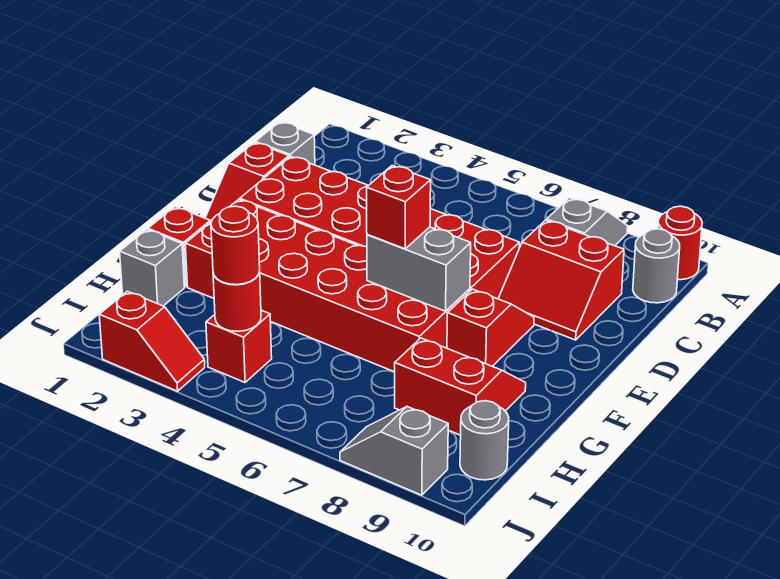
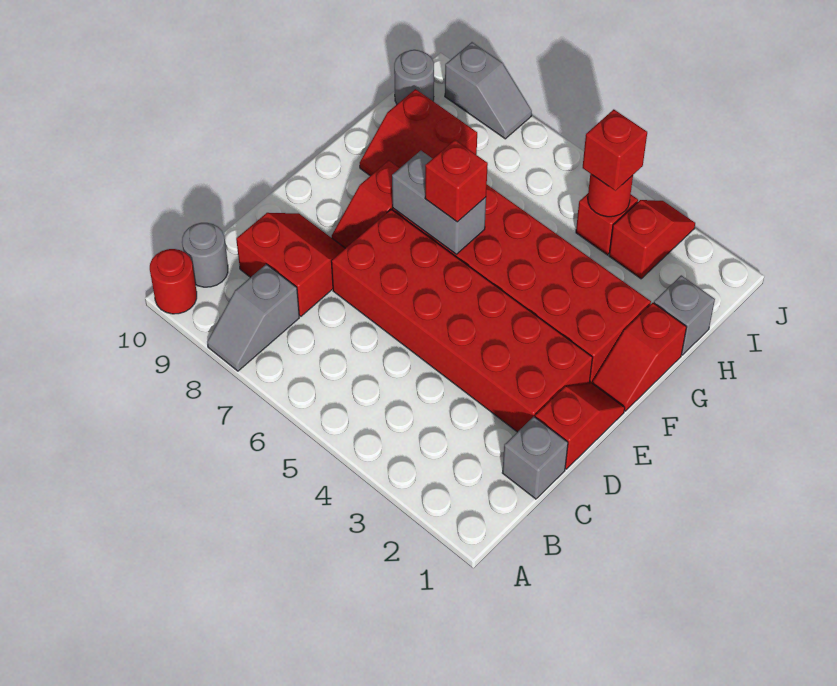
red round brick I4 level 3 -> red brick I4 level 3
red slope J2:J3 level 1 top 2 -> red slope I3:J3 level 1 top I

